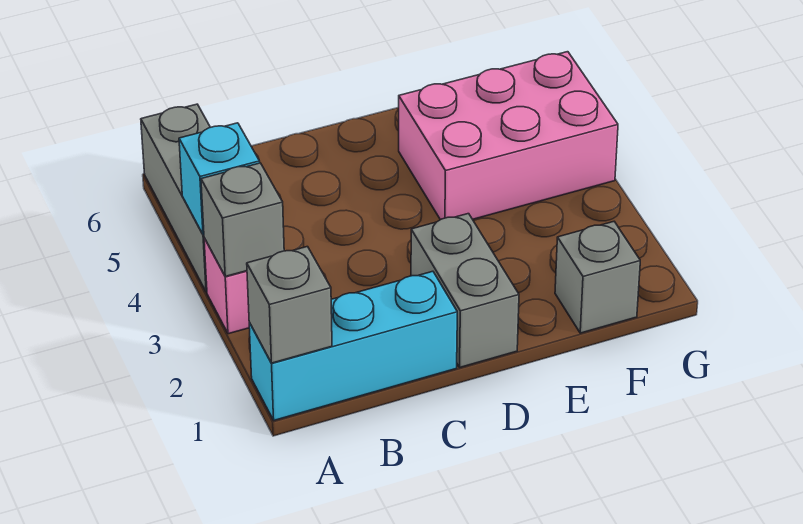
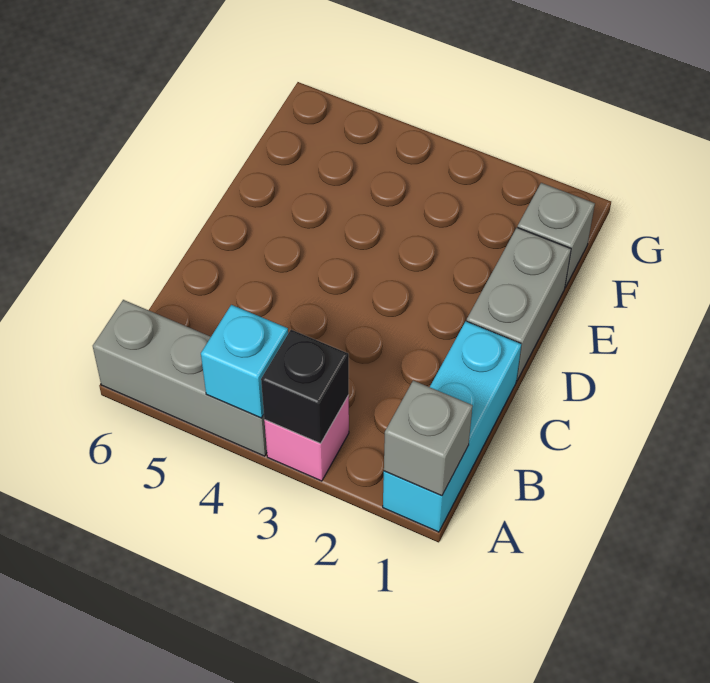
grey brick A3 level 2 -> black brick A3 level 2
grey brick D1:D2 level 1 -> grey brick D1:E1 level 1
pink brick E4:G5 level 1 -> none

